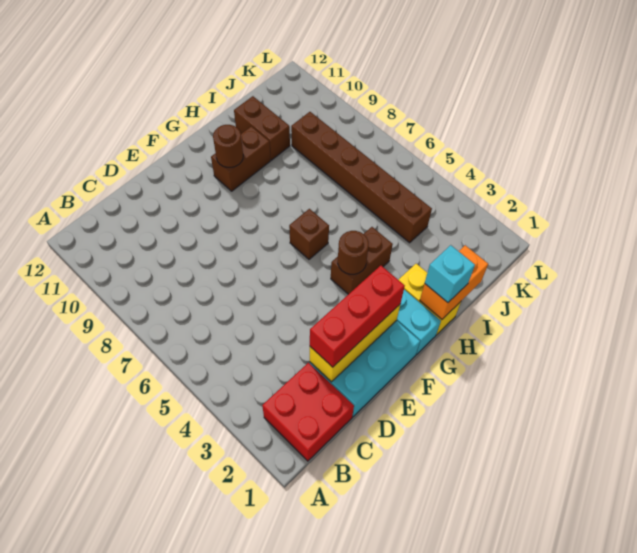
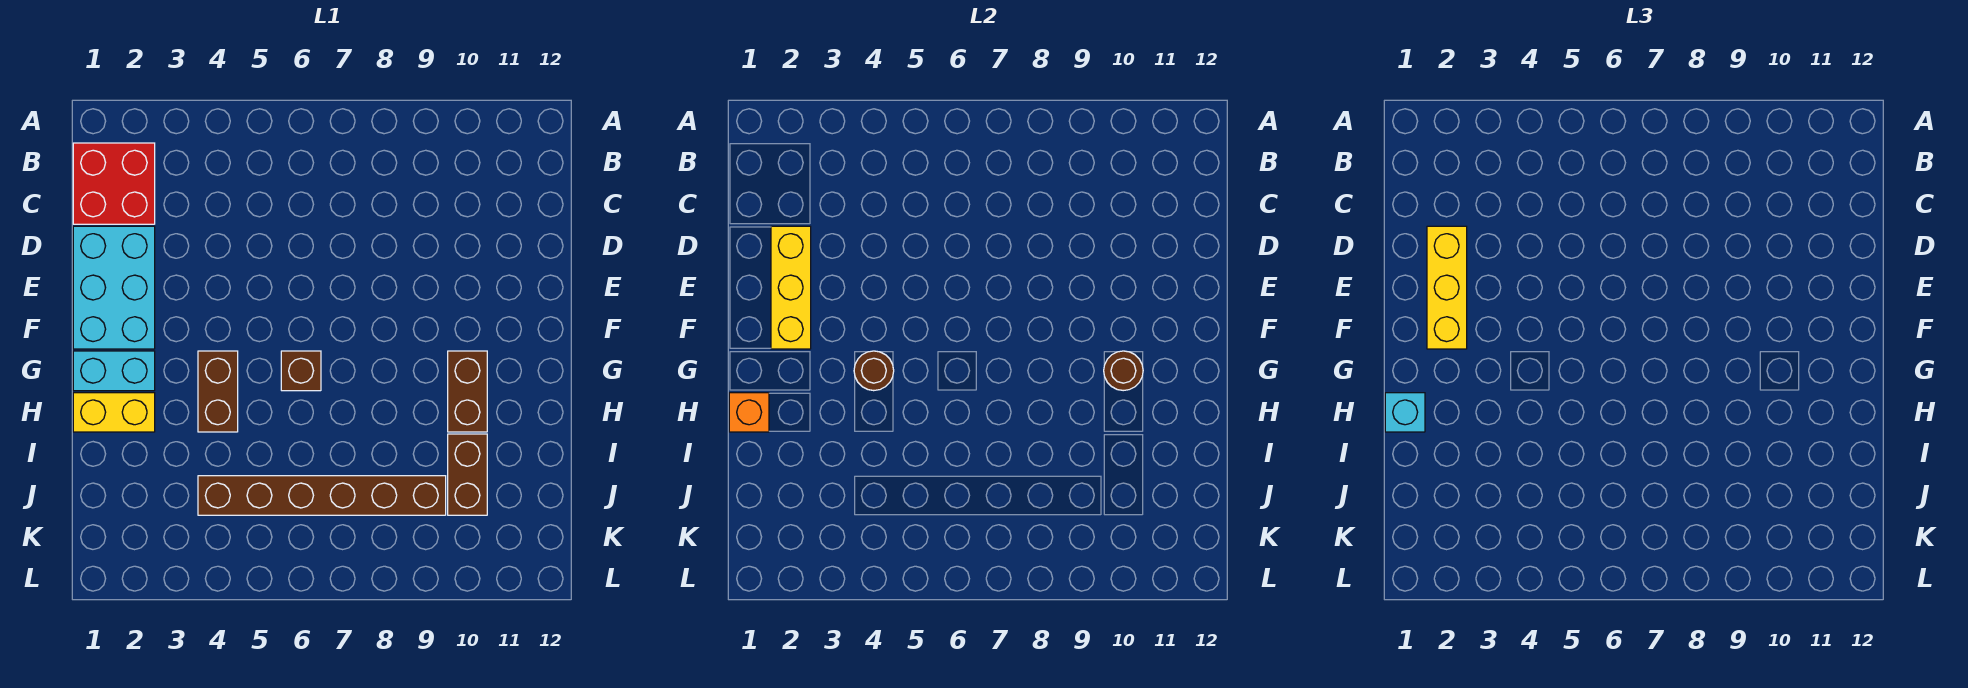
red brick D2:F2 level 3 -> yellow brick D2:F2 level 3
orange brick H1:I1 level 2 -> orange brick H1 level 2
brown brick I10:I11 level 1 -> brown brick I10:J10 level 1

